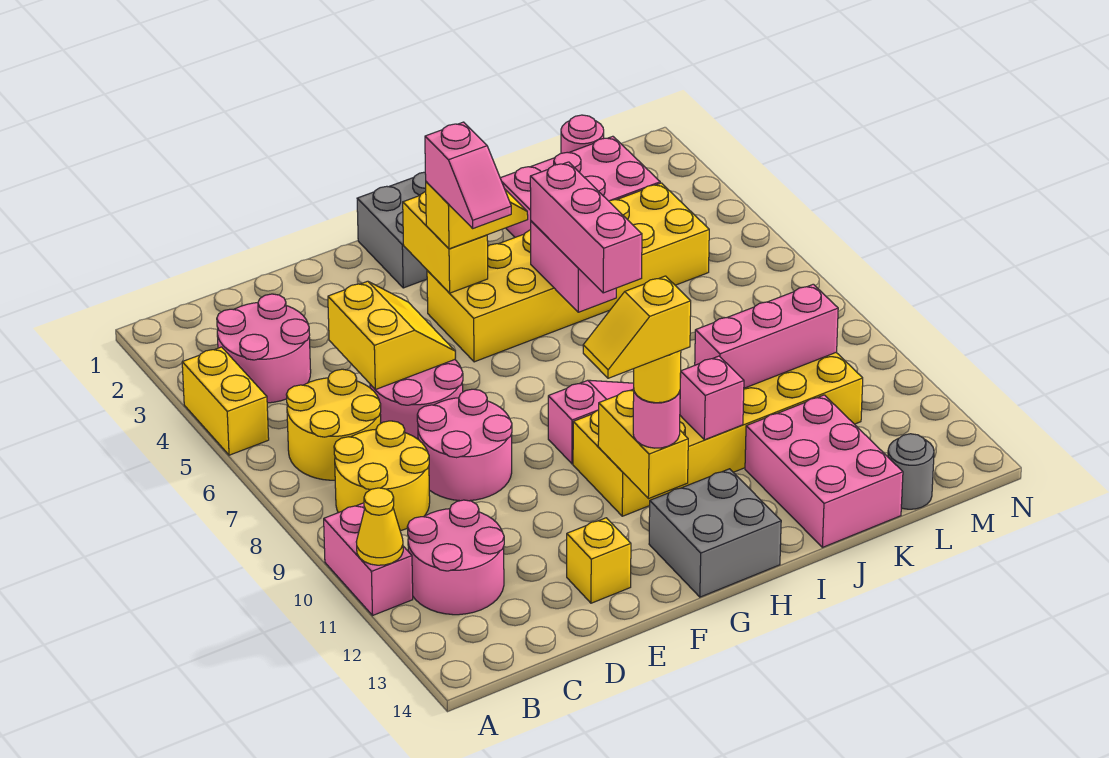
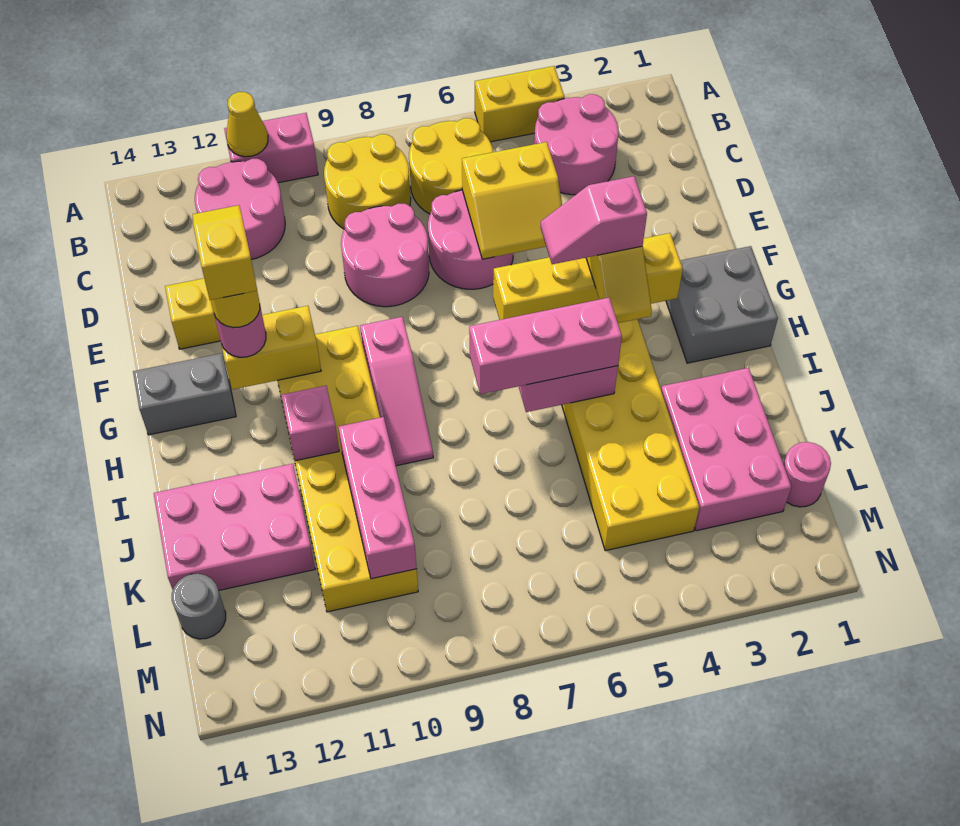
yellow brick G3:G4 level 2 -> yellow brick G3:G6 level 2
grey brick G13:H14 level 1 -> grey brick G13:G14 level 1

